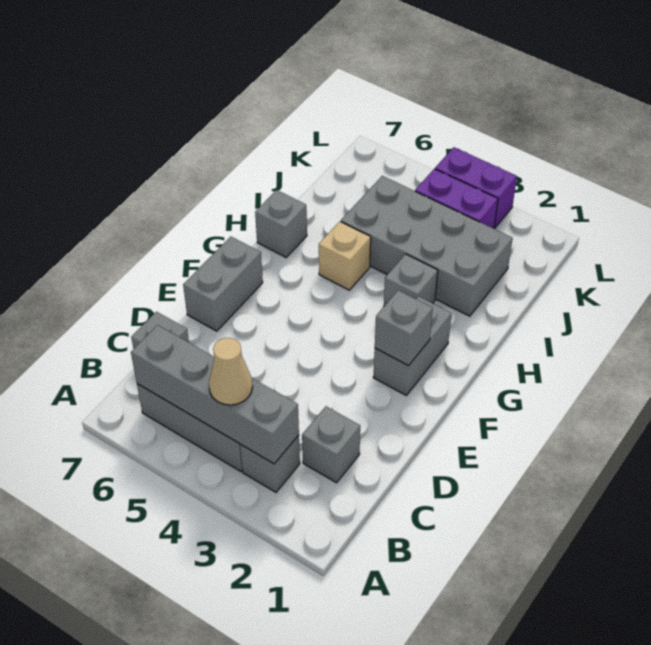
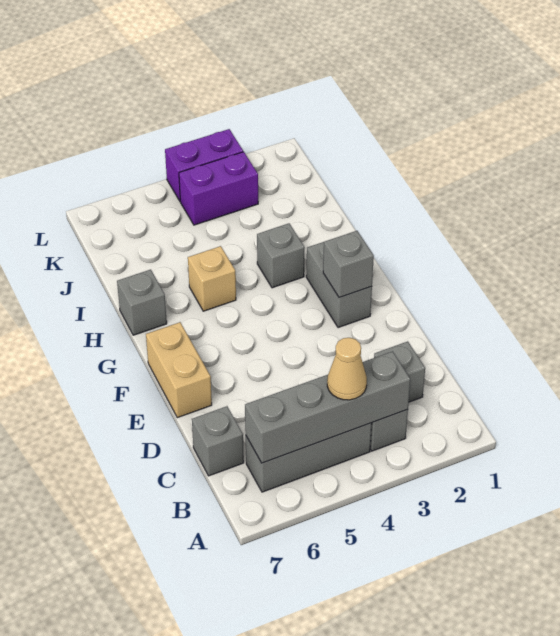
grey brick E7:F7 level 1 -> tan brick E7:F7 level 1
grey brick I2:J5 level 1 -> none

